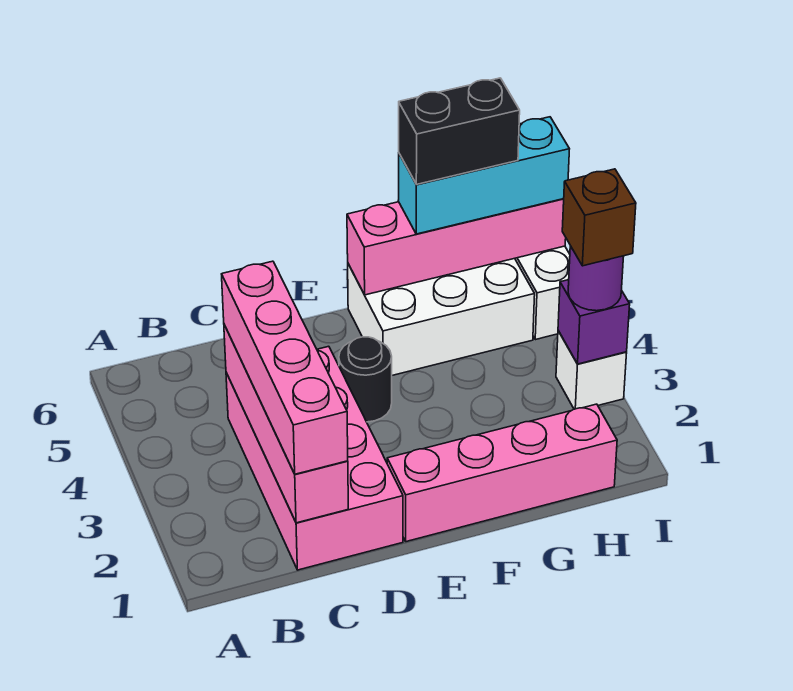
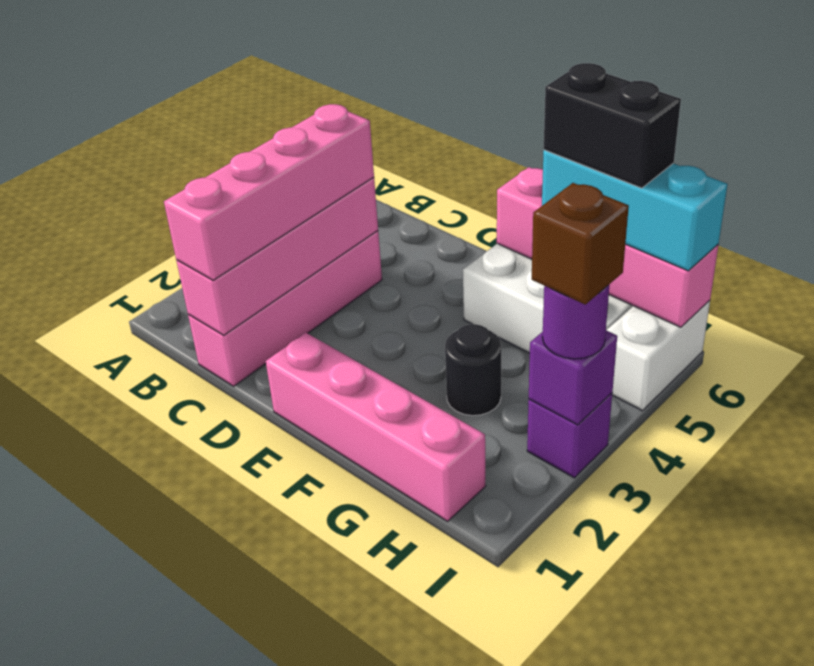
pink brick C1:D4 level 1 -> pink brick C1:C4 level 1
black round brick E4 level 1 -> black round brick G3 level 1
white brick I3 level 1 -> purple brick I3 level 1

